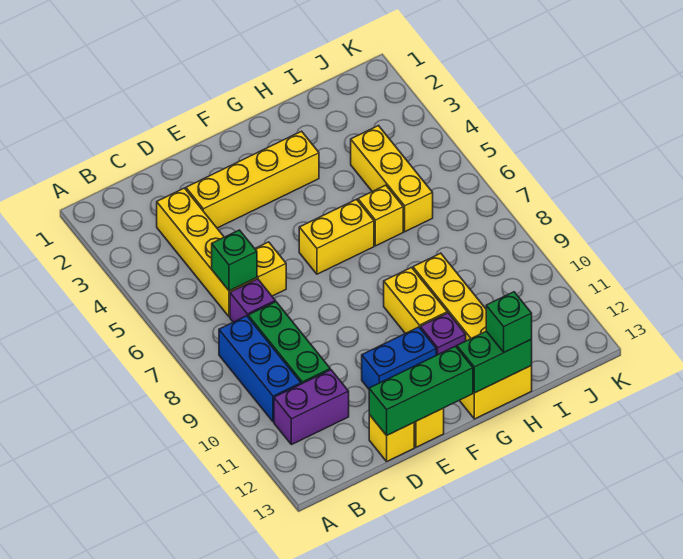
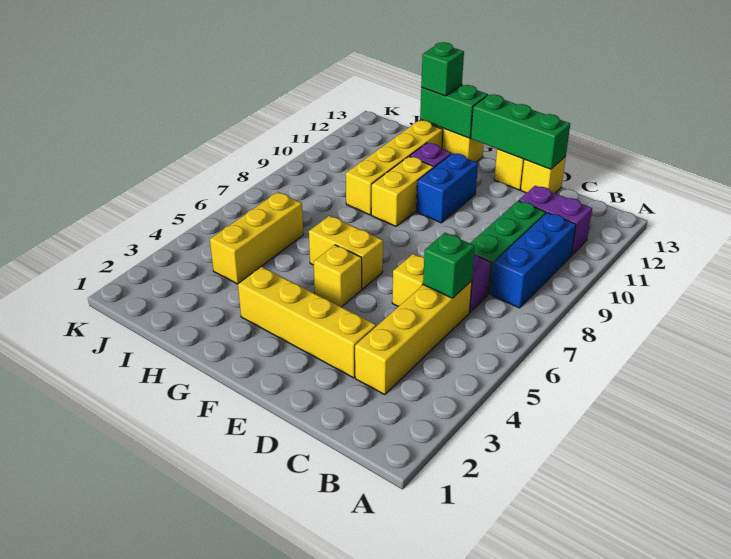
blue brick E11:F11 level 1 -> blue brick F10:F11 level 1
yellow brick H6 level 1 -> yellow brick F5 level 1

